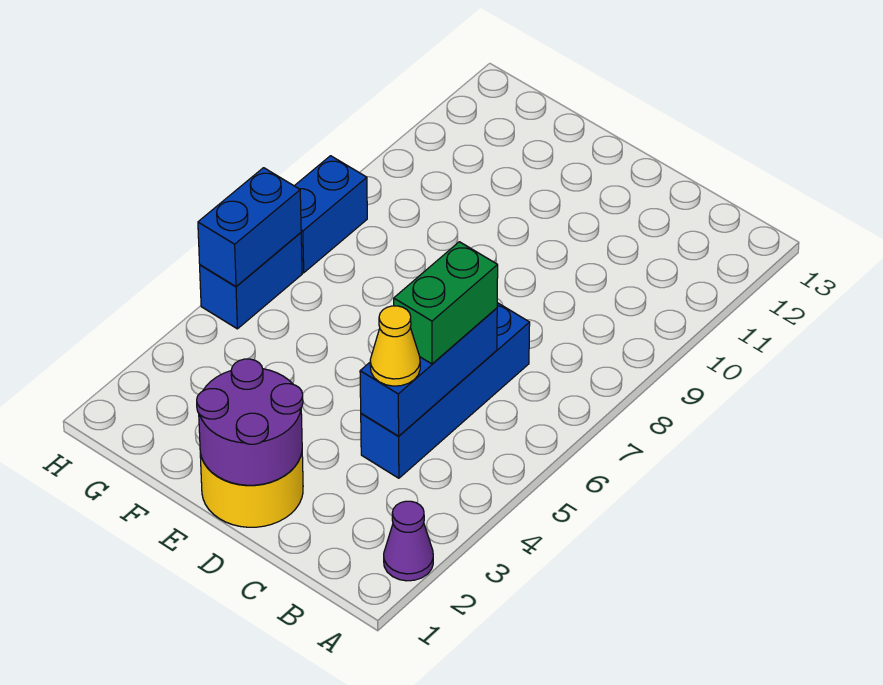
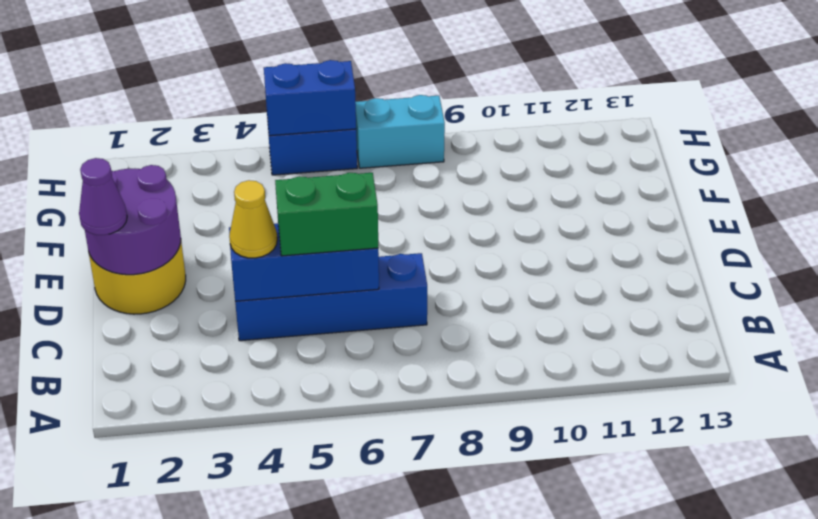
purple cone A2 level 1 -> purple cone D1 level 3
blue brick H7:H8 level 1 -> cyan brick H7:H8 level 1

